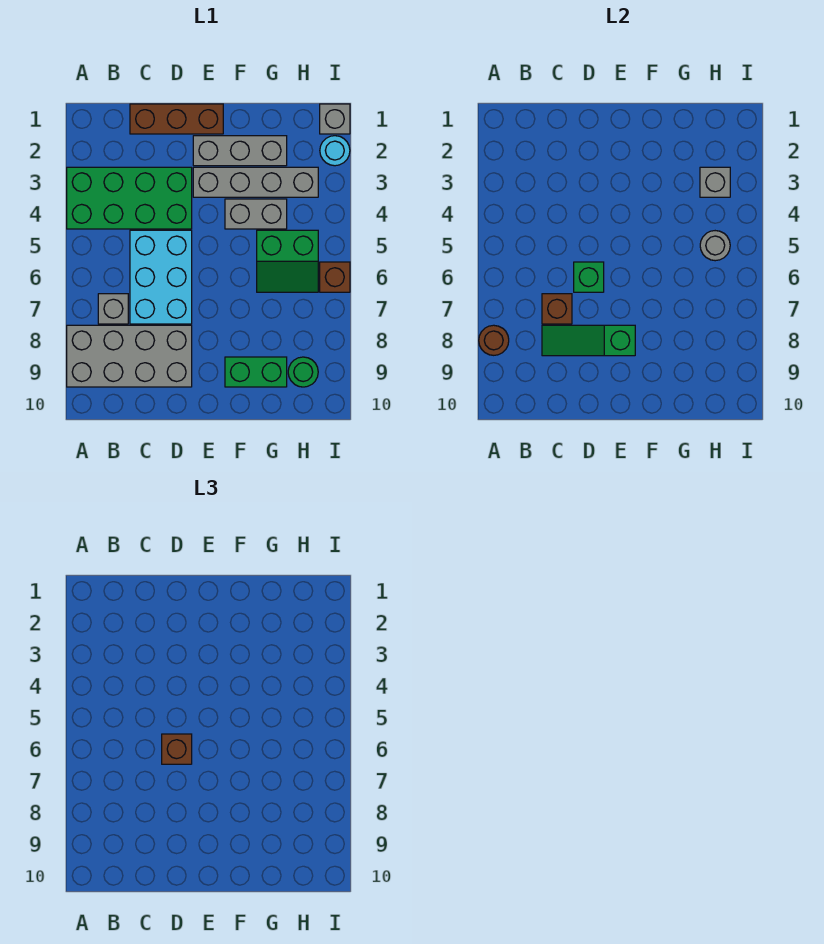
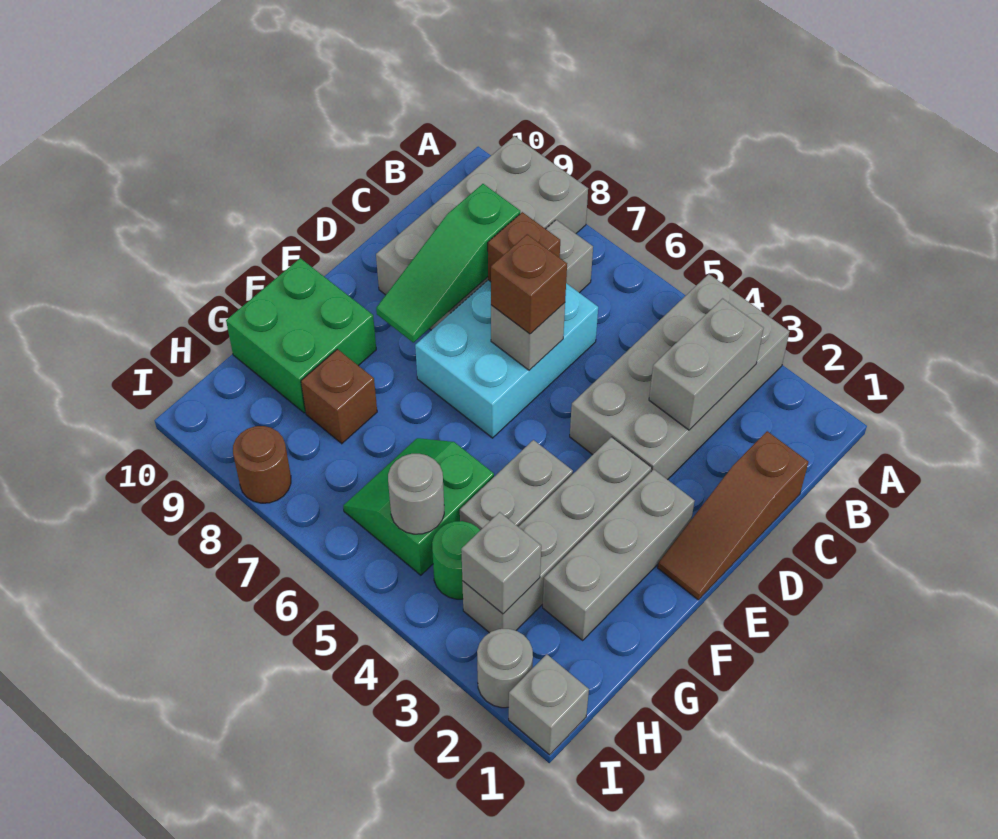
green brick A3:D4 level 1 -> grey brick A3:D4 level 1
brown round brick A8 level 2 -> brown round brick I8 level 1
none -> grey brick B3:C3 level 2
brown brick C1:E1 level 1 -> brown slope C1:E1 level 1 top C
cyan brick C5:D7 level 1 -> cyan brick C6:E7 level 1
green slope C8:E8 level 2 top E -> green slope C8:E8 level 2 top C
green brick D6 level 2 -> grey brick D6 level 2
green brick F9:G9 level 1 -> green brick F9:G10 level 1
green round brick H9 level 1 -> green round brick H4 level 1
cyan round brick I2 level 1 -> grey round brick I2 level 1
brown brick I6 level 1 -> brown brick G8 level 1

